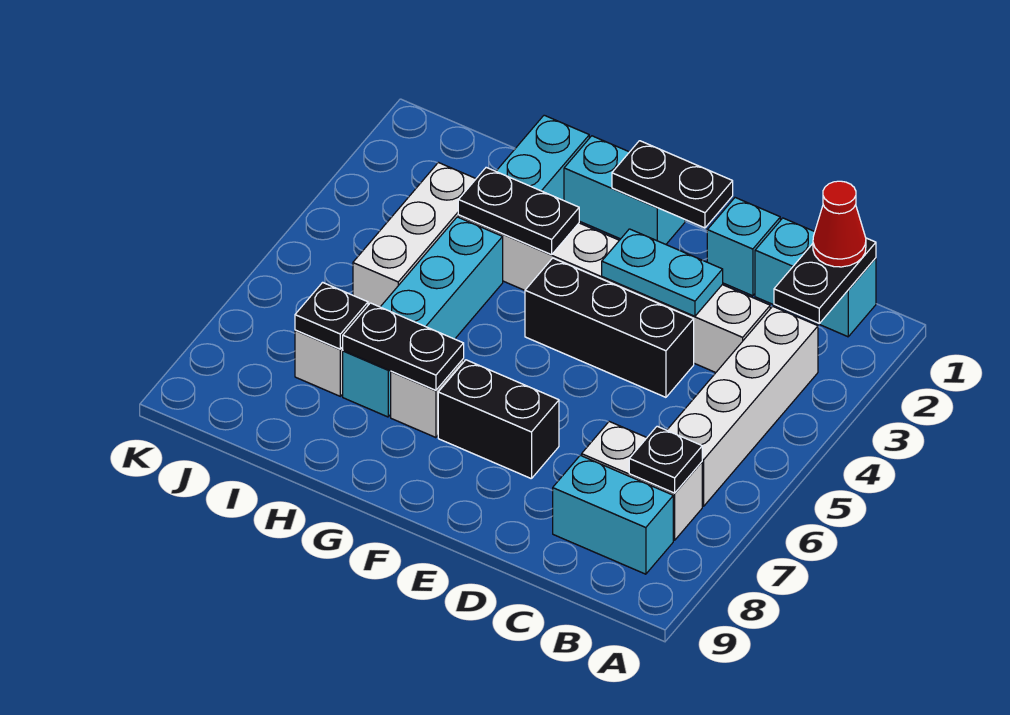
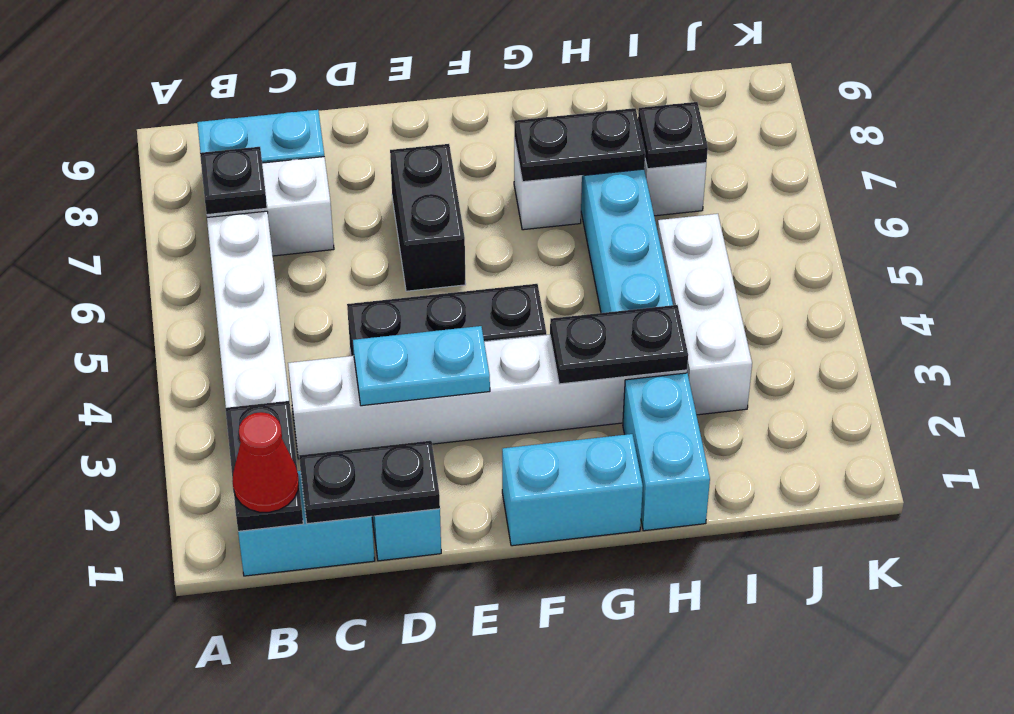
black plate E1:F1 level 2 -> black plate C1:D1 level 2
black brick E7:F7 level 1 -> black brick E6:E7 level 1

